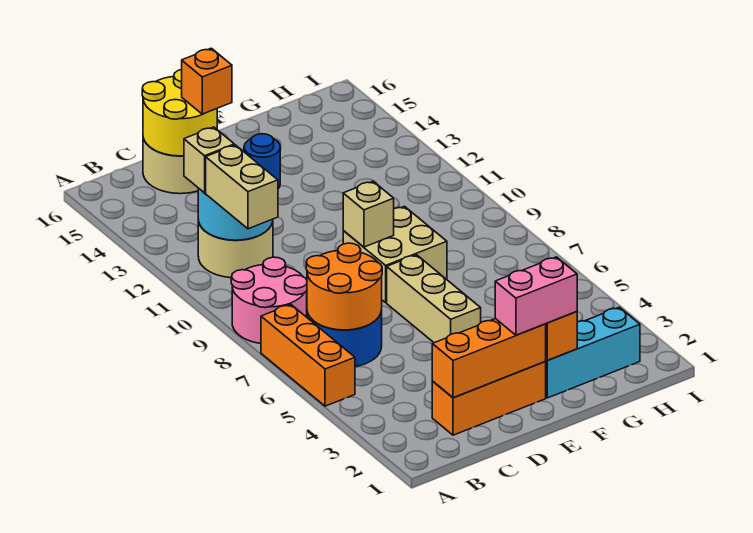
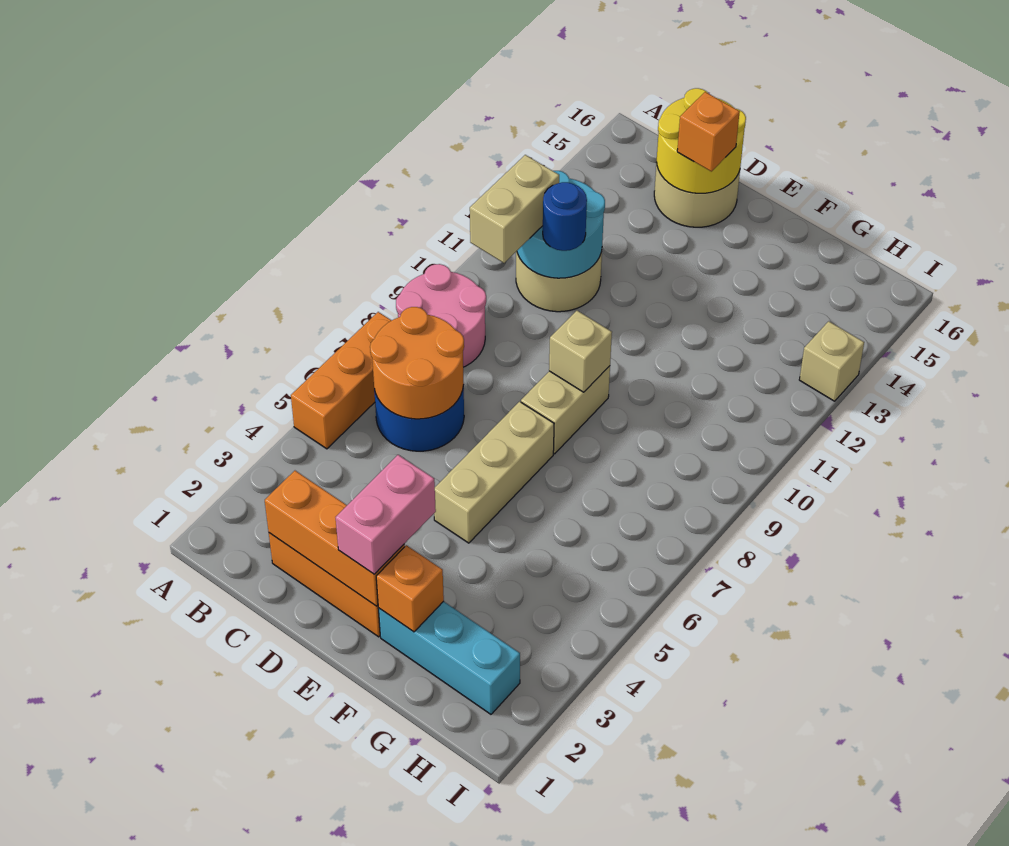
tan brick B12 level 3 -> tan brick I13 level 1
pink brick E2:F2 level 3 -> pink brick E2:E3 level 3
tan brick E8:F9 level 1 -> tan brick E8:E9 level 1

